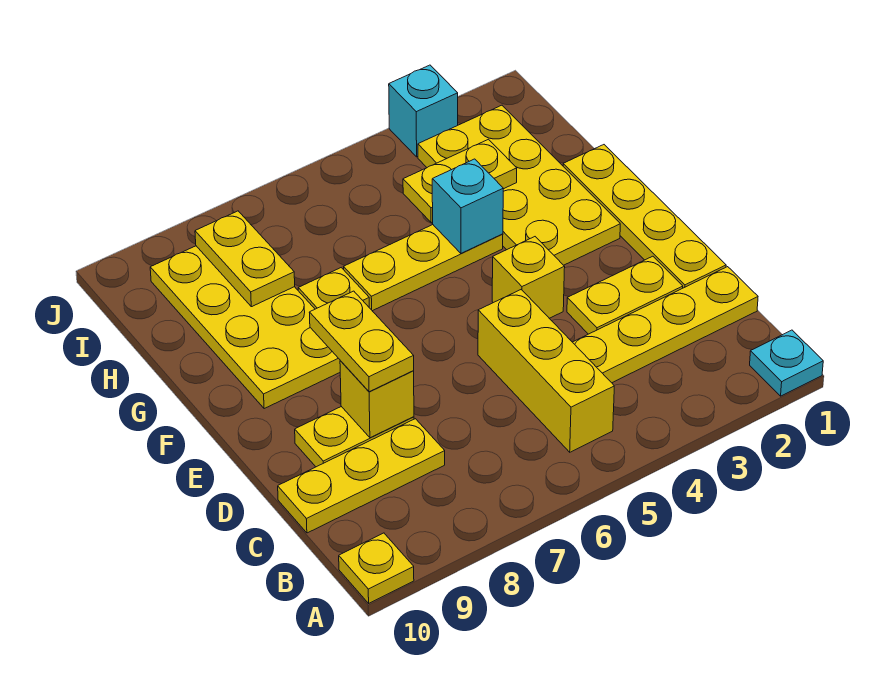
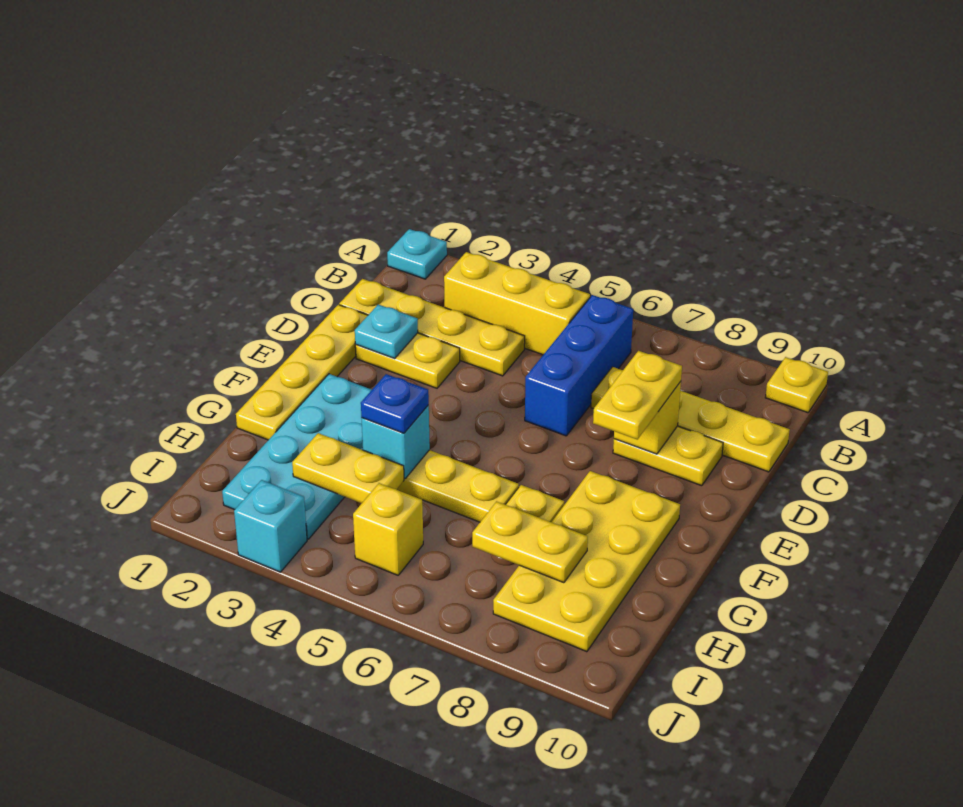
yellow brick B5:D5 level 1 -> yellow brick B3:B5 level 1
none -> blue brick B6:D6 level 1
yellow plate C8:C10 level 1 -> yellow plate C7:C10 level 1
none -> cyan plate D2 level 2
yellow brick E4 level 1 -> yellow brick I5 level 1
yellow plate F2:I3 level 1 -> cyan plate F2:I3 level 1
none -> blue plate G4 level 3
yellow plate H8:I8 level 2 -> yellow plate H7:H8 level 2

